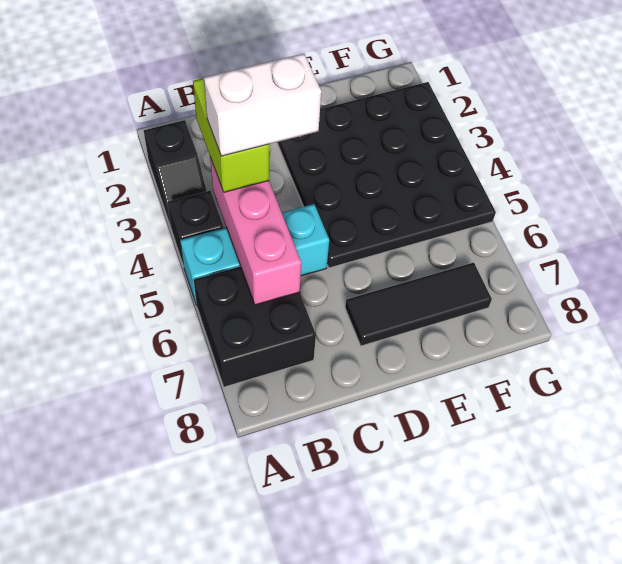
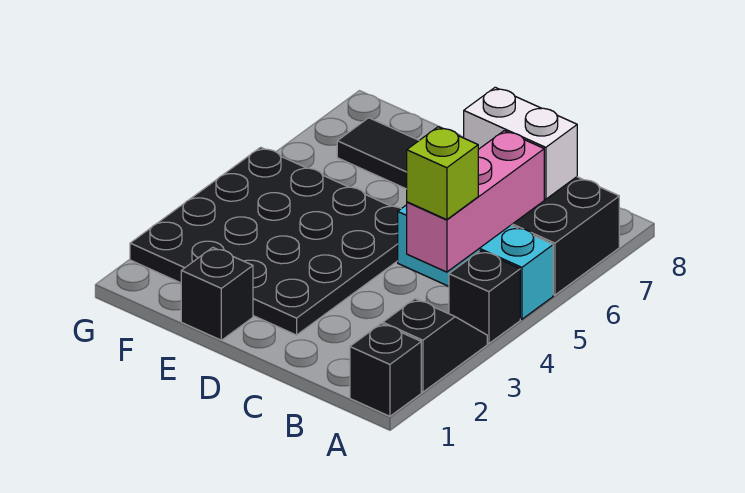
none -> black brick A1 level 1
lime brick B3:B4 level 3 -> lime brick B4 level 3
white brick B4:C4 level 4 -> white brick B7:C7 level 2
none -> black brick E1 level 1

